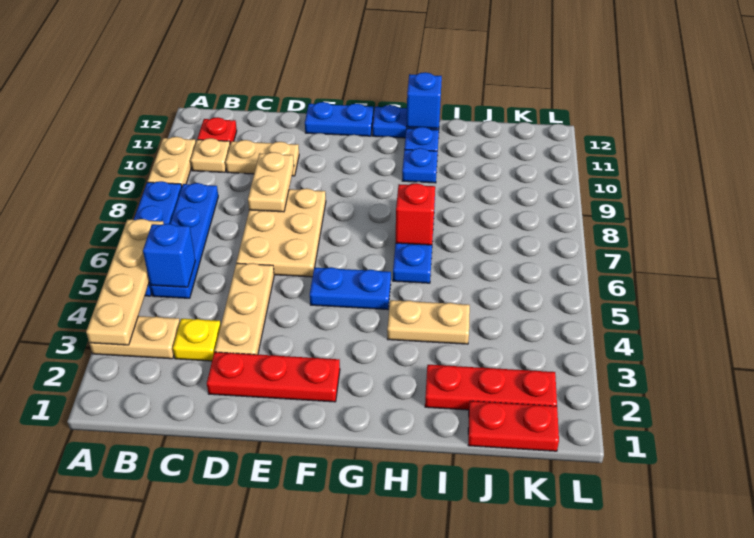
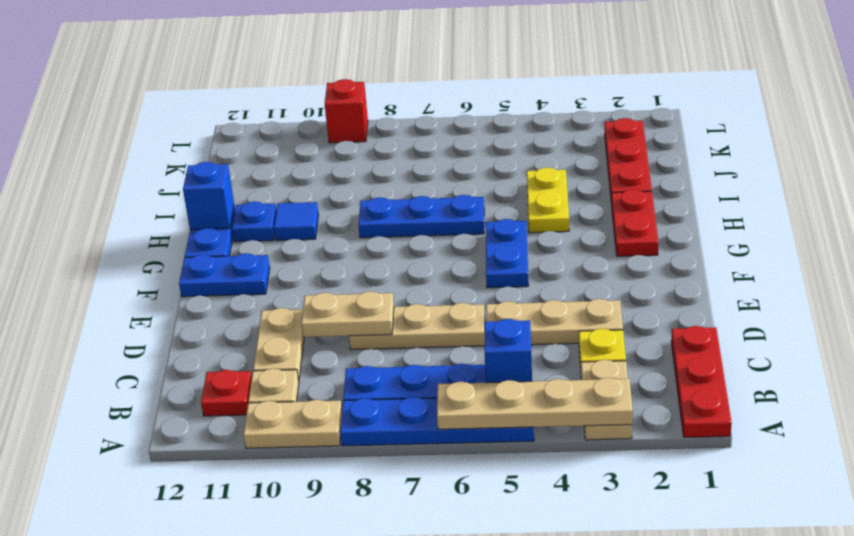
red plate D2:F2 level 1 -> red plate A1:C1 level 1
tan plate D6:E8 level 1 -> tan plate D6:D8 level 1
blue plate E12:F12 level 1 -> blue plate F11:F12 level 1
tan plate H4:I4 level 1 -> yellow plate H4:I4 level 1
red brick H7 level 2 -> red brick L9 level 1
blue plate H10 level 1 -> blue tile H10 level 1
red plate J1:K1 level 1 -> red plate G2:H2 level 1

